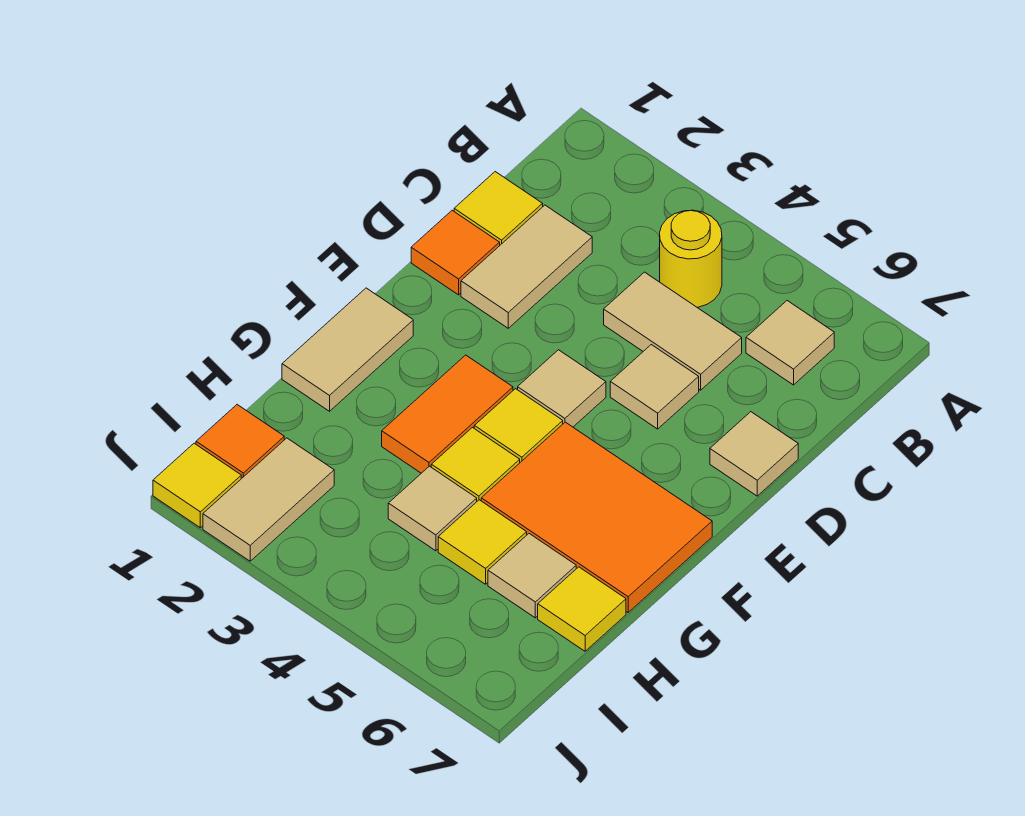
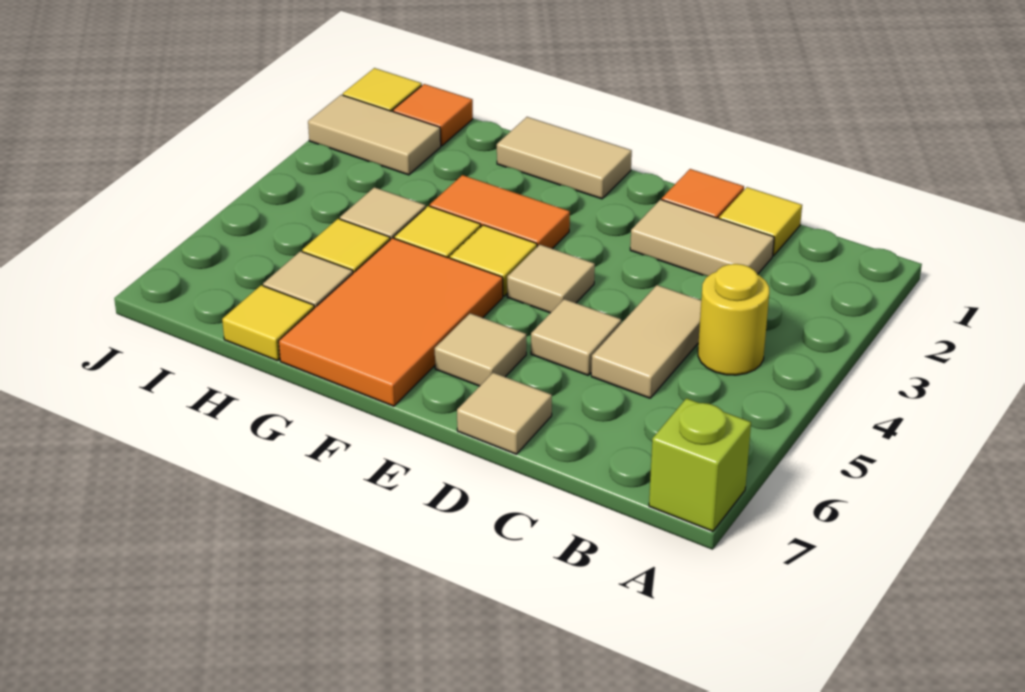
none -> lime brick A7 level 1
tan tile B6 level 1 -> tan tile E6 level 1

